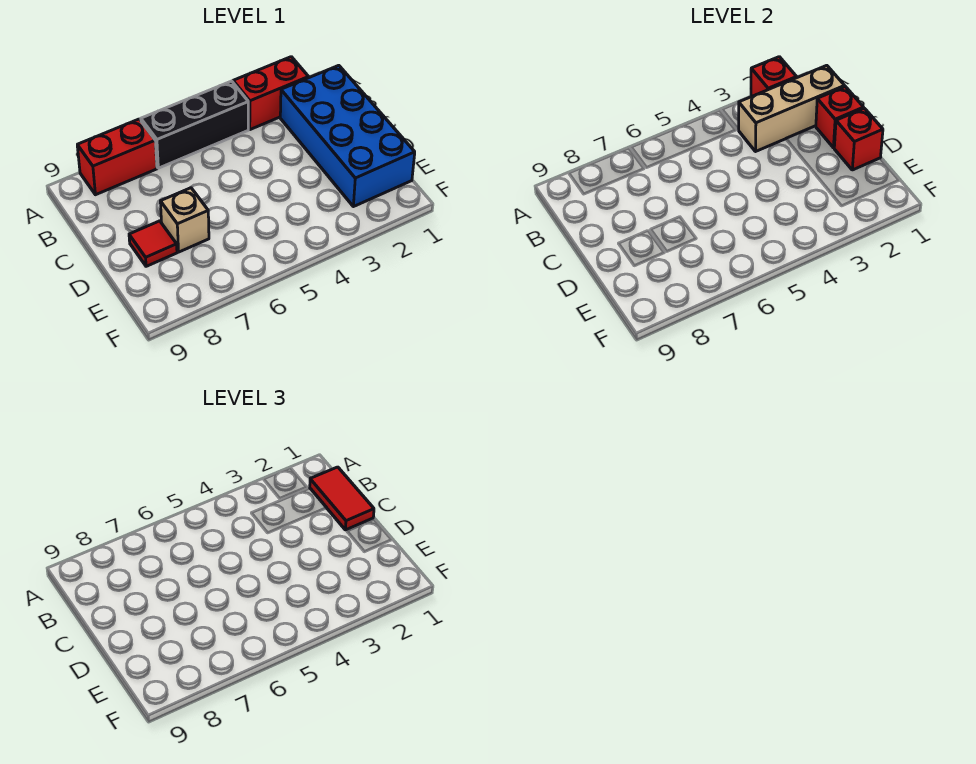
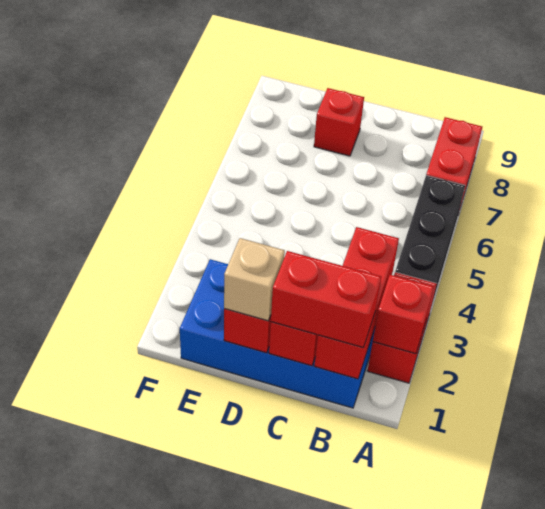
tan brick B1:B3 level 2 -> red brick B1:B3 level 2
red tile B1:C1 level 3 -> red brick B1:C1 level 3
tan brick D7 level 1 -> tan brick D1 level 3
red tile D8 level 1 -> red brick D8 level 1

